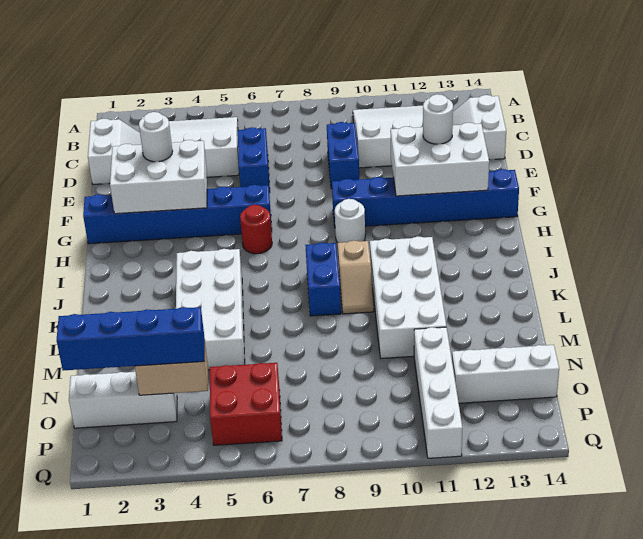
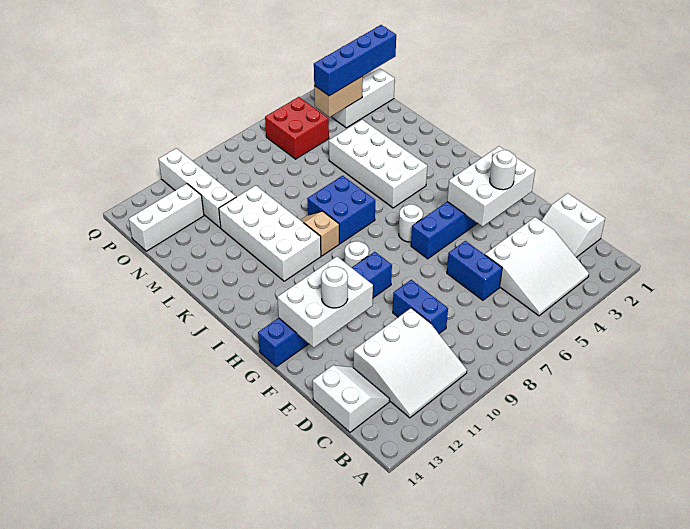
red round brick H6 level 1 -> white round brick H6 level 1
blue brick J8:K8 level 1 -> blue brick J7:K8 level 1

